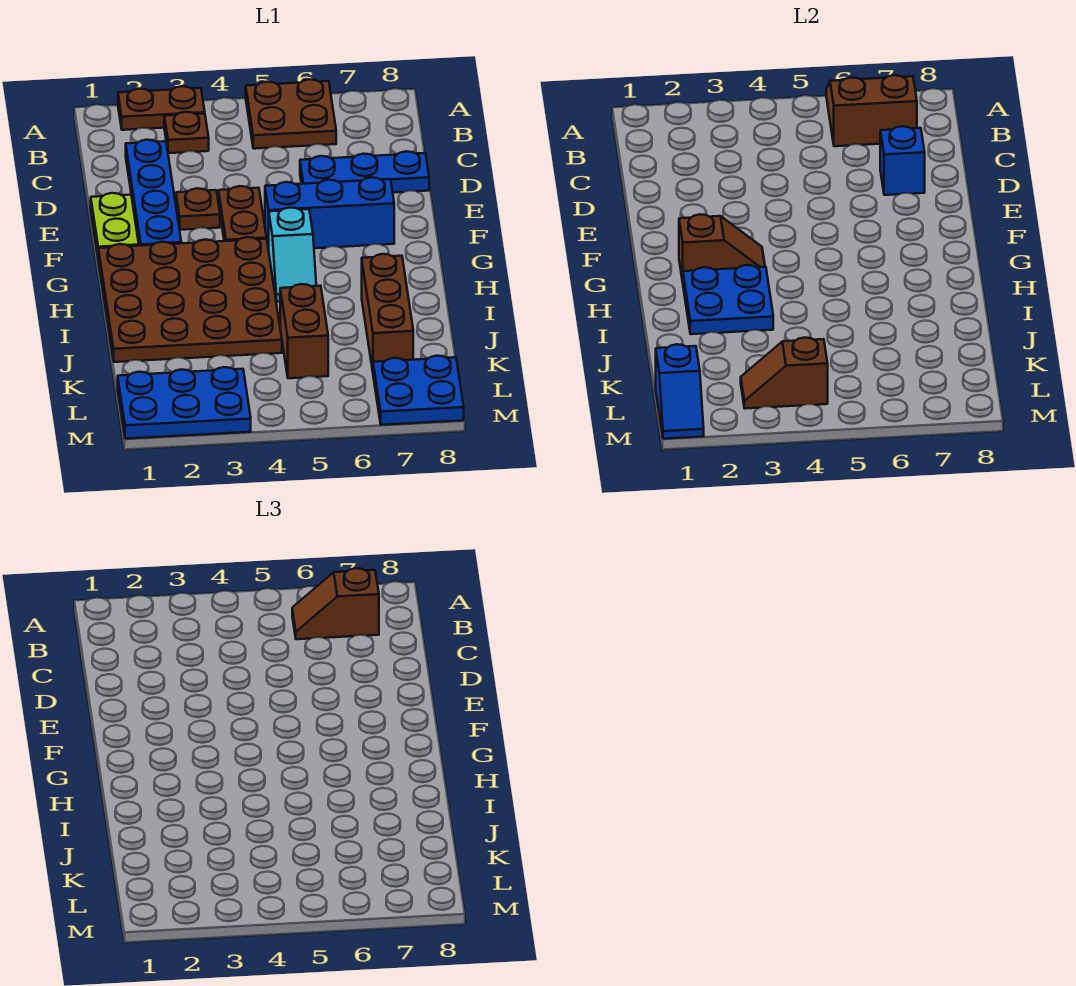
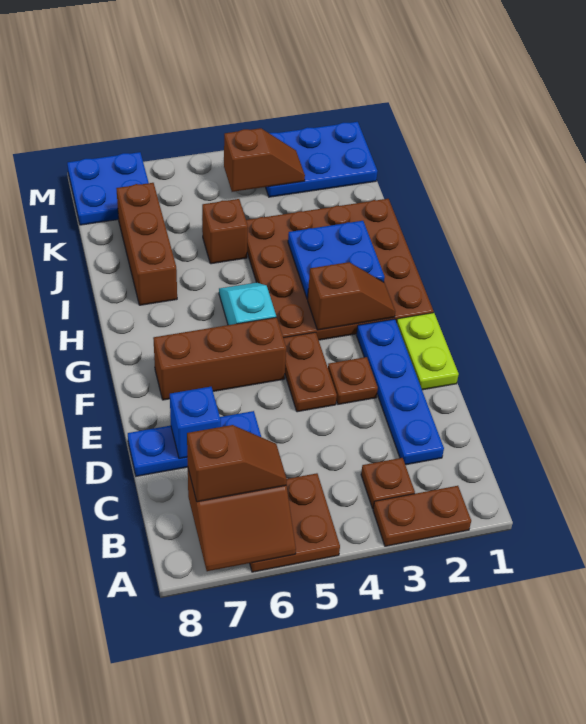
blue brick F5:F7 level 1 -> brown brick F5:F7 level 1
brown slope G2:G3 level 2 top 2 -> brown slope G2:G3 level 2 top 3
brown brick J5:K5 level 1 -> brown brick J5 level 1
blue slope L1:M1 level 2 top L -> none

